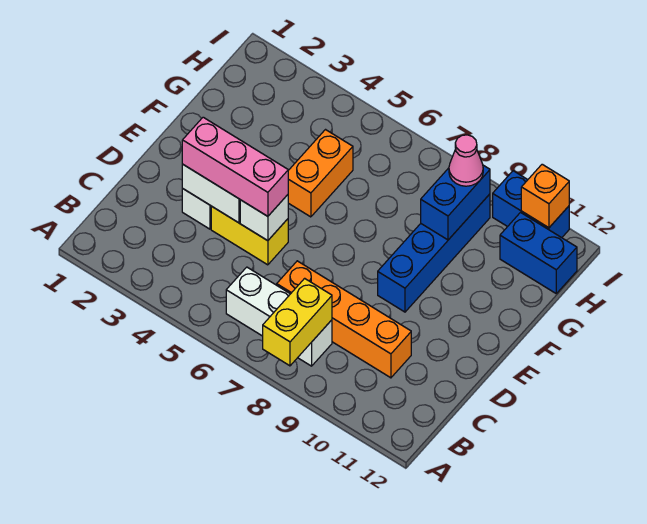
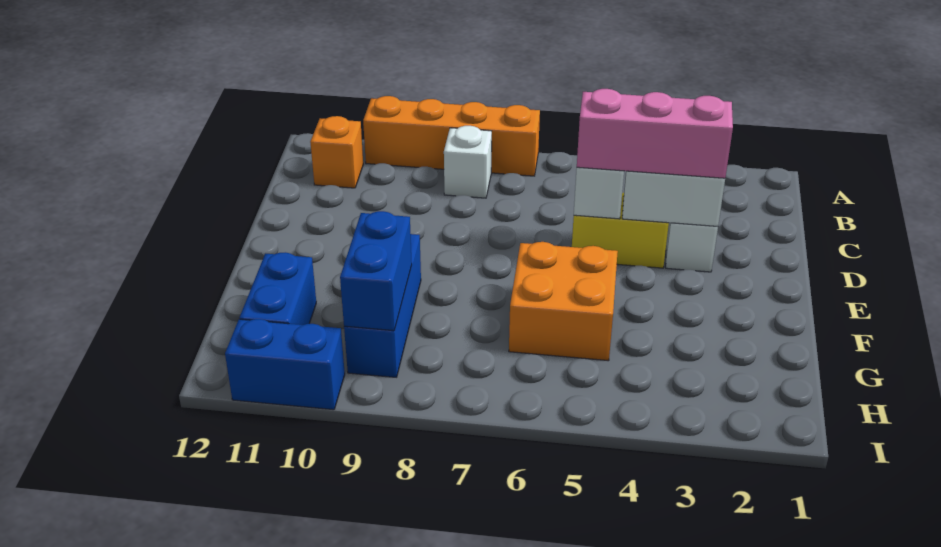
yellow brick A8:B8 level 2 -> none
white brick B6:B8 level 1 -> white brick B8 level 1
orange brick C7:C10 level 1 -> orange brick A7:A10 level 1
blue brick E9:H9 level 1 -> blue brick F9:H9 level 1
orange brick F5:G5 level 1 -> orange brick F5:G6 level 1
pink cone H9 level 3 -> none
blue brick H11:H12 level 1 -> blue brick G11:H11 level 1
orange brick I11 level 2 -> orange brick B11 level 1

